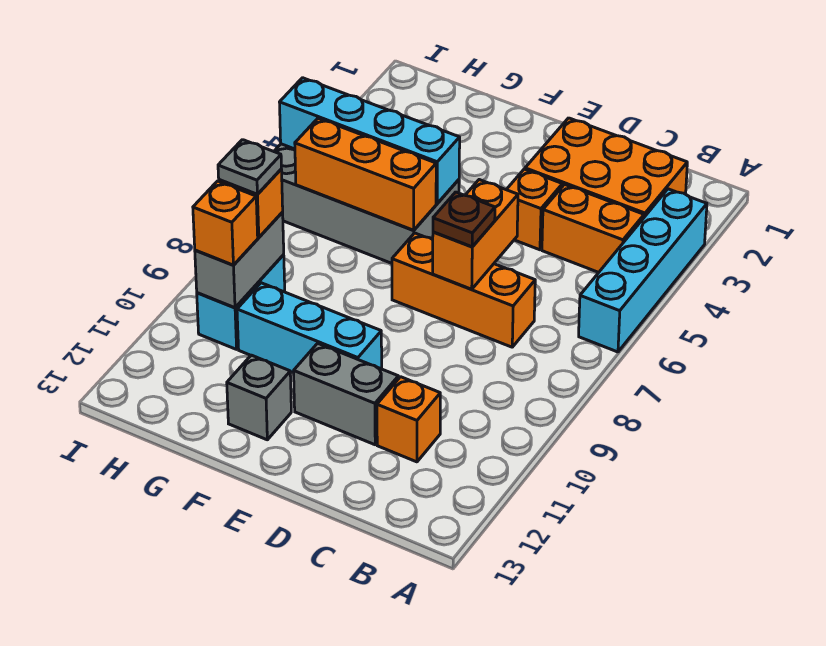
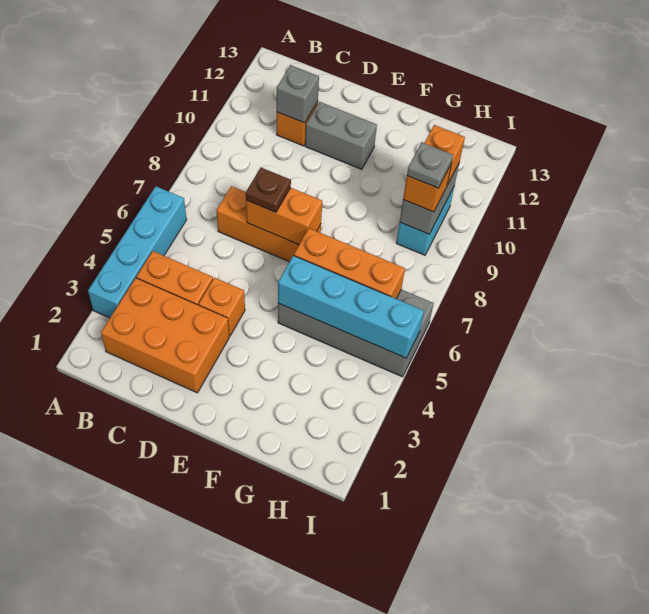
orange brick D6:D7 level 2 -> orange brick D7:E7 level 2
cyan brick E10:G10 level 1 -> none
grey brick F12 level 1 -> grey brick C11 level 2

